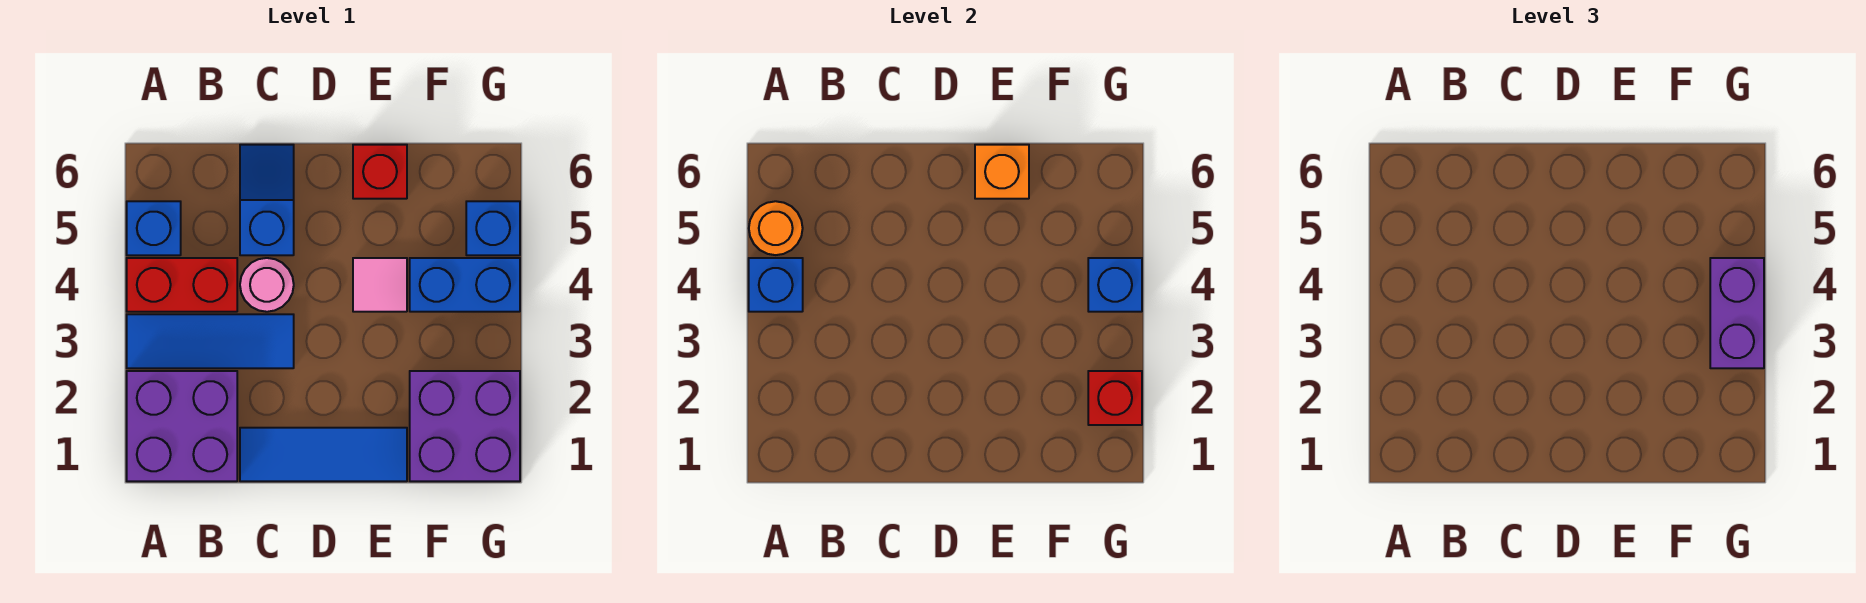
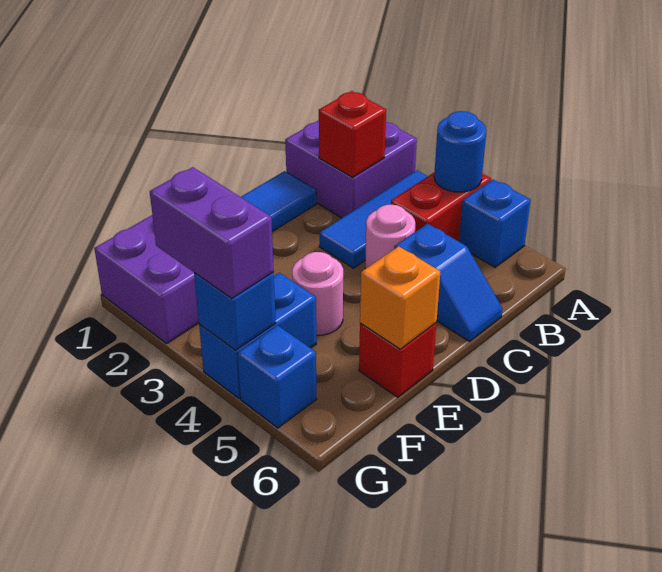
blue brick A4 level 2 -> blue round brick A4 level 2
orange round brick A5 level 2 -> none
pink tile E4 level 1 -> pink round brick E4 level 1
red brick G2 level 2 -> red brick B2 level 2

